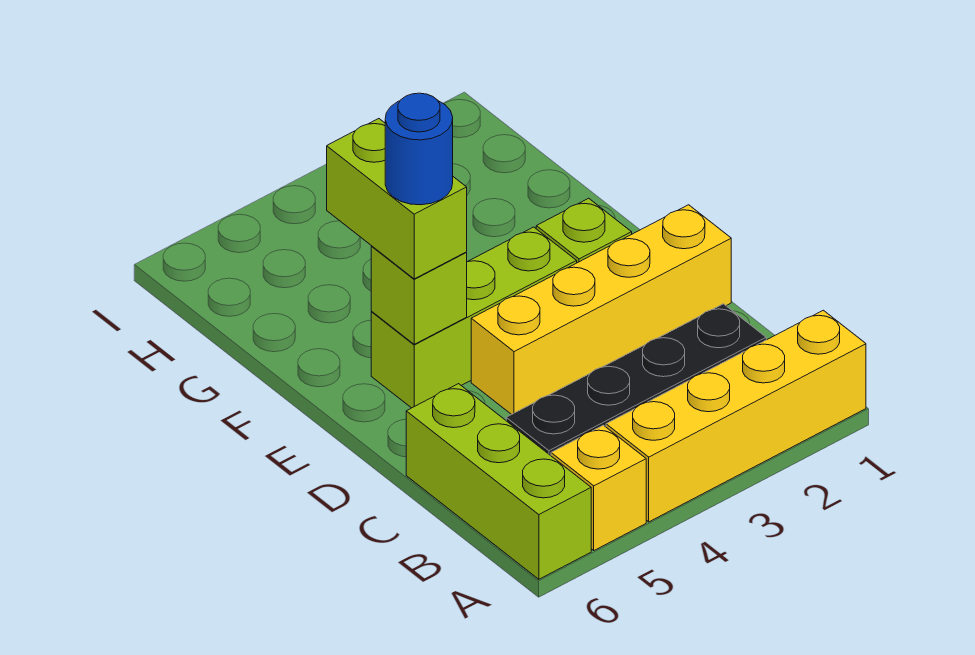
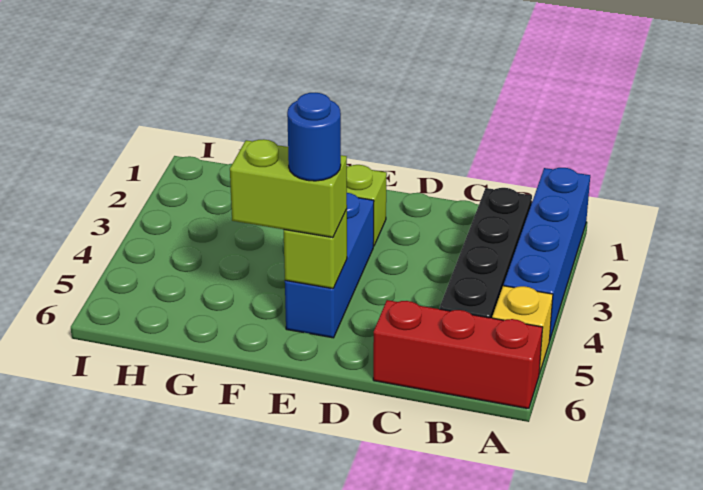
yellow brick A1:A4 level 1 -> blue brick A1:A4 level 1
lime brick A6:C6 level 1 -> red brick A6:C6 level 1
yellow brick D1:D4 level 1 -> none
lime brick E3:E5 level 1 -> blue brick E3:E5 level 1

